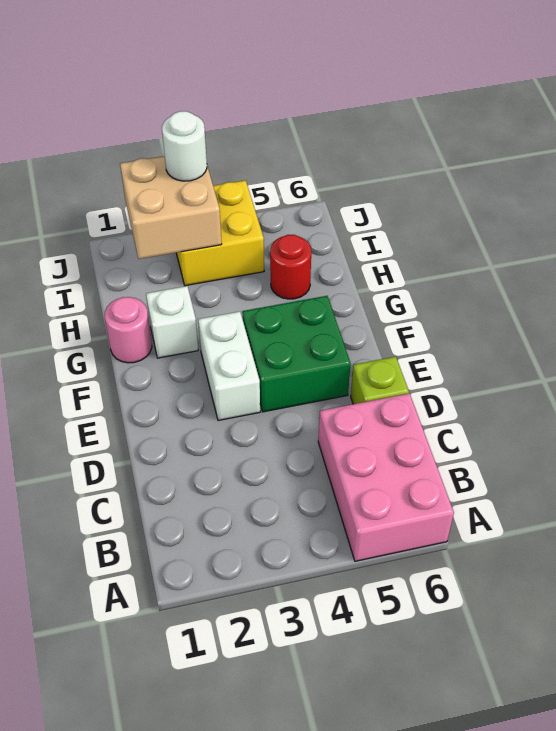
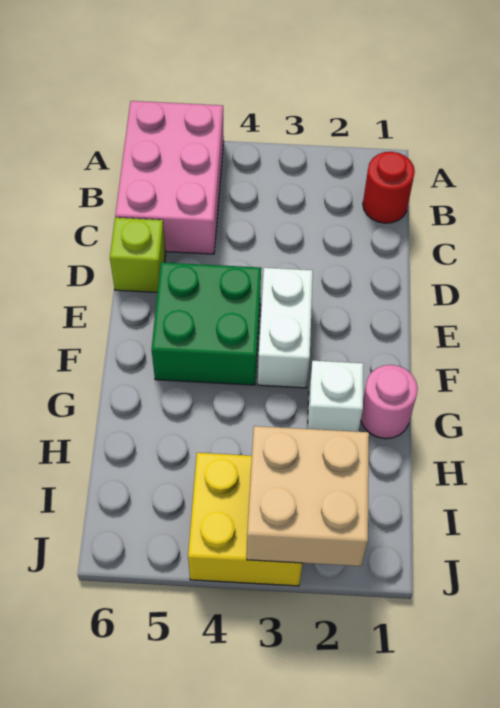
red round brick H5 level 1 -> red round brick B1 level 1
white round brick J3 level 3 -> none

